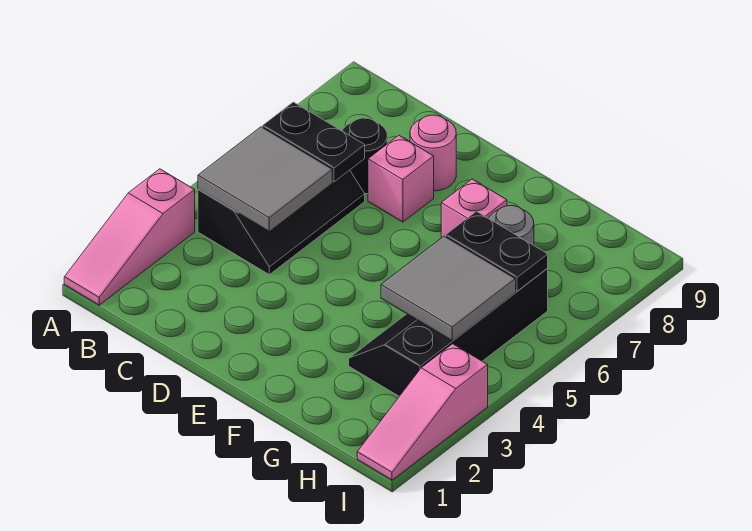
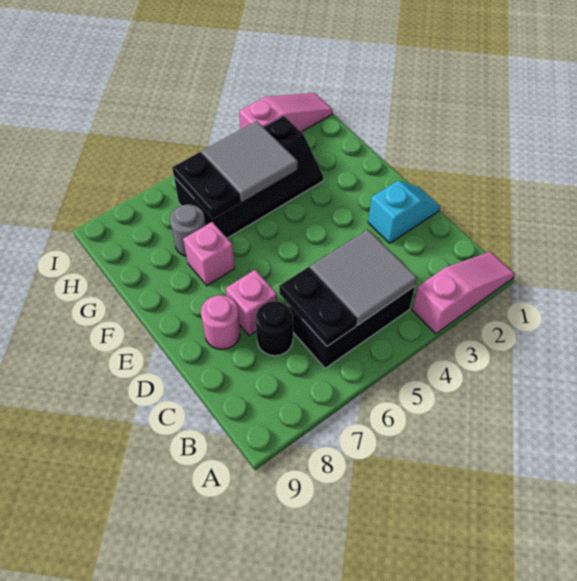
none -> cyan slope D1:D2 level 1 top 2

